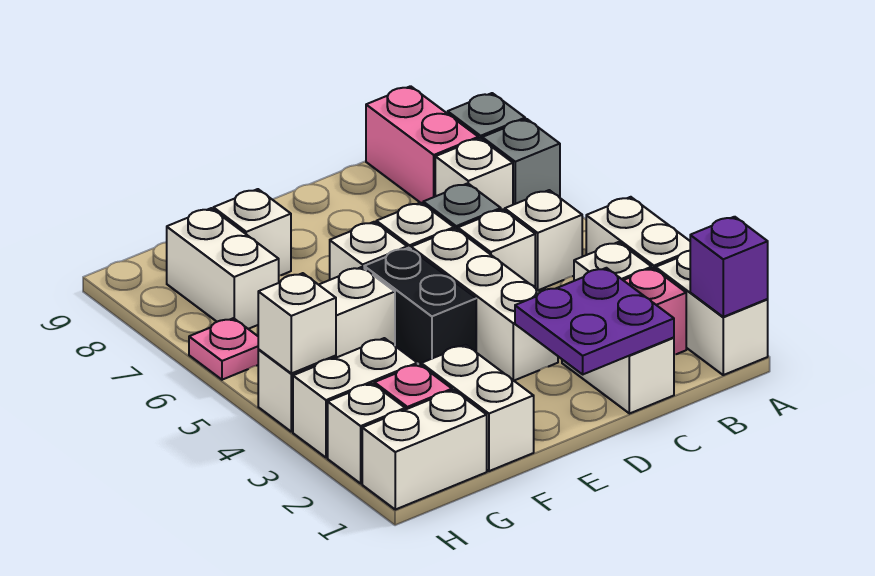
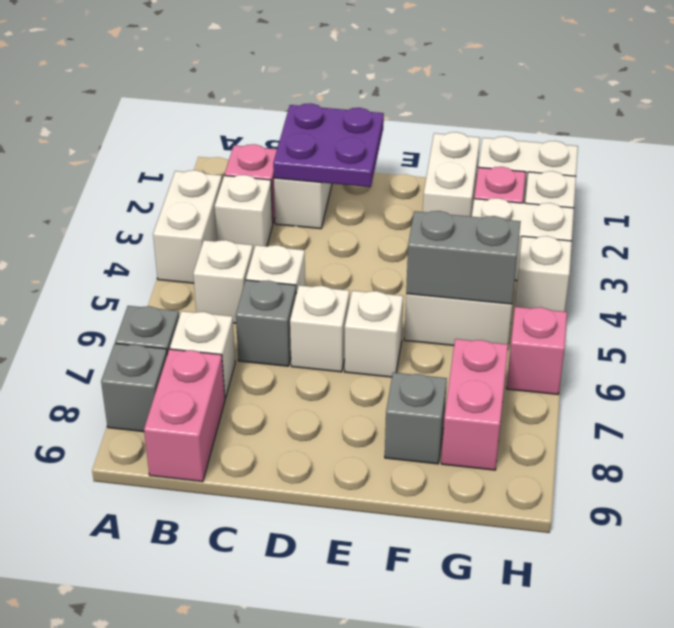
white brick A1:A2 level 1 -> none
purple brick A1 level 2 -> none
white brick D3:D5 level 1 -> none
black brick E4:E5 level 1 -> none
none -> grey brick F5:G5 level 2
white brick F8 level 1 -> grey brick F8 level 1
white brick G7:G8 level 1 -> pink brick G7:G8 level 1
white brick H4 level 2 -> none
pink plate H6 level 1 -> pink brick H6 level 1

